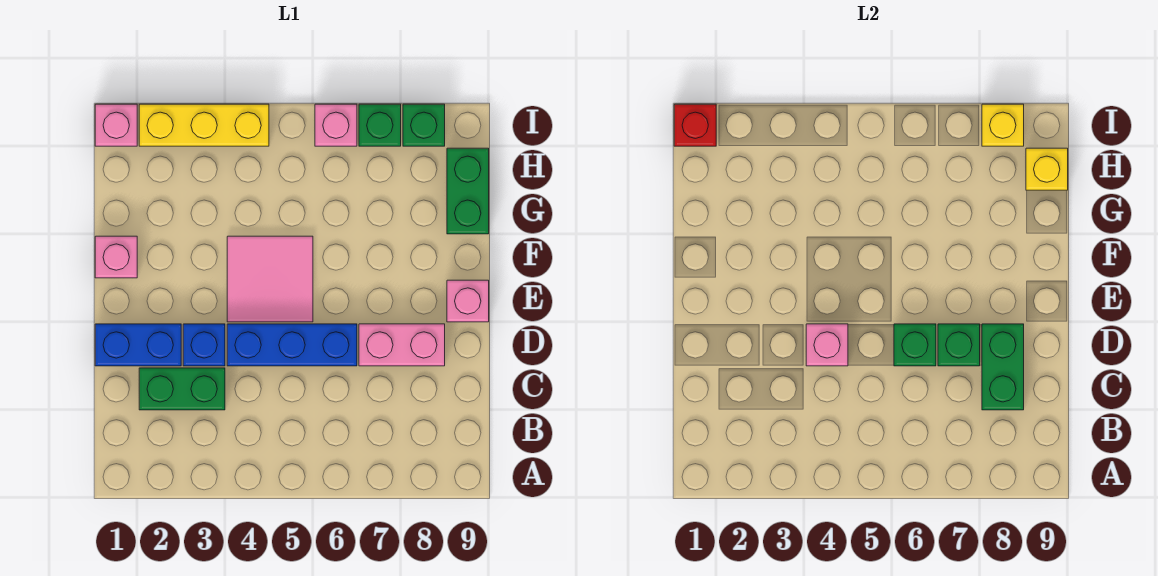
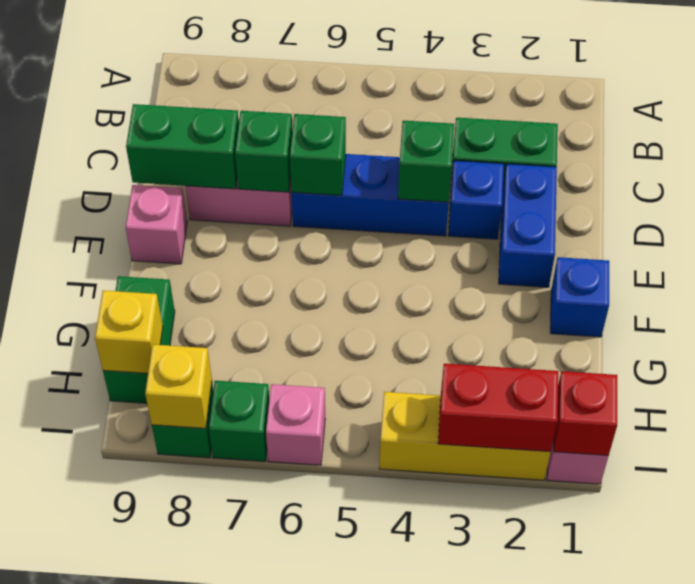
green brick C8:D8 level 2 -> green brick D8:D9 level 2
blue brick D1:D2 level 1 -> blue brick D2:E2 level 1
pink brick D4 level 2 -> green brick D4 level 2
pink tile E4:F5 level 1 -> none
pink brick F1 level 1 -> blue brick F1 level 1
none -> red brick I2:I3 level 2

